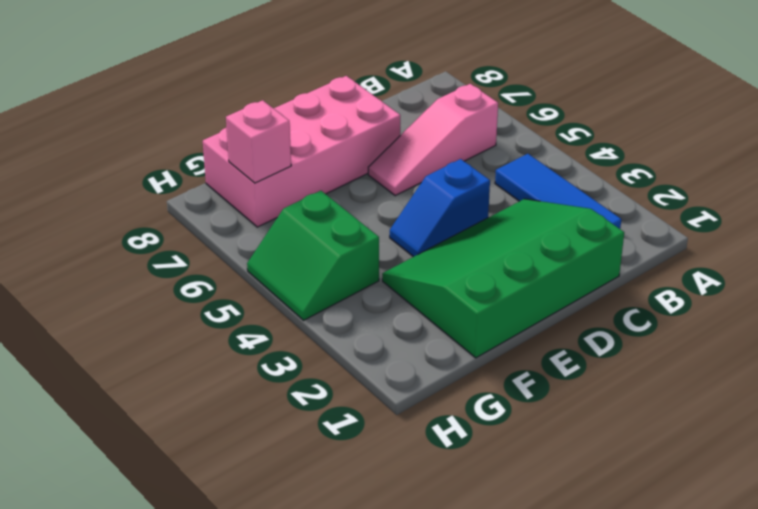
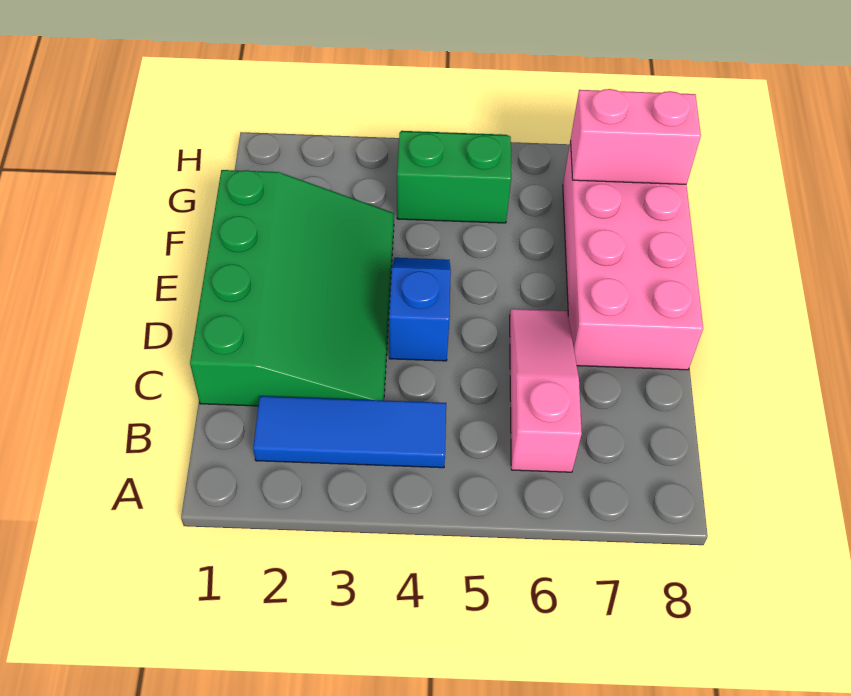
pink brick G7 level 2 -> pink brick G7:G8 level 2

